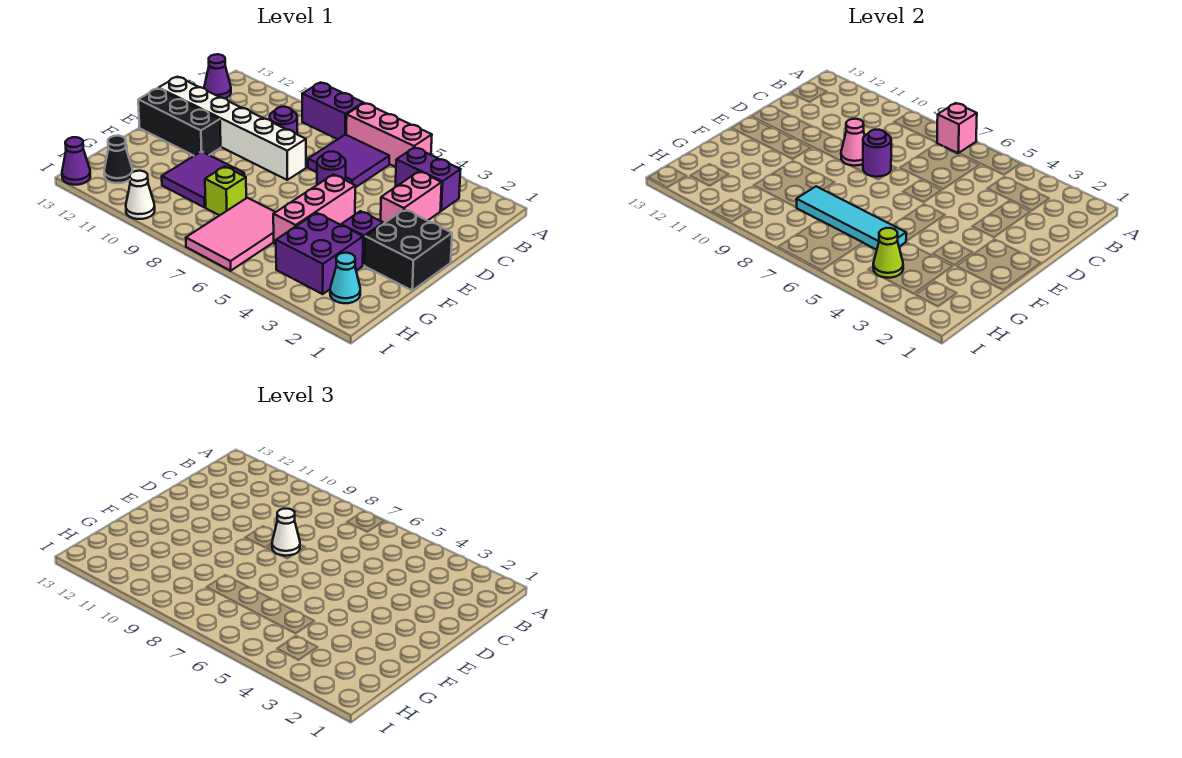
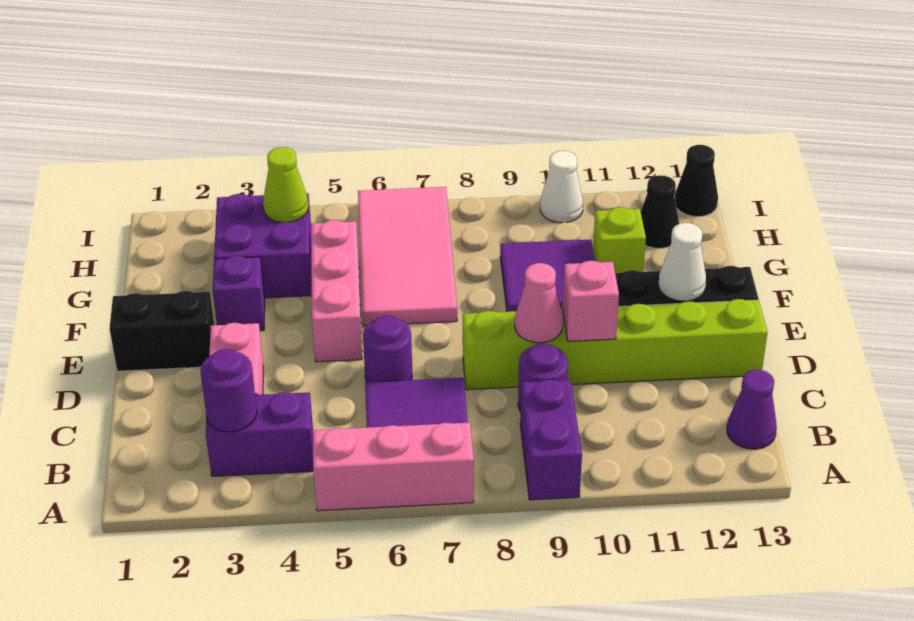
pink brick A7 level 2 -> pink brick D10 level 2
purple brick A8:A9 level 1 -> purple brick A9:B9 level 1
white brick D8:D13 level 1 -> lime brick D8:D13 level 1
purple round brick D8 level 2 -> purple round brick B3 level 2
white cone D8 level 3 -> white cone E12 level 2
black brick E1:F2 level 1 -> black brick E1:E2 level 1
cyan tile G5:G8 level 2 -> none
pink tile G6:I7 level 1 -> pink tile F6:I7 level 1
lime brick G8 level 1 -> lime brick G11 level 1
cyan cone H2 level 1 -> none
purple cone I13 level 1 -> black cone I13 level 1

